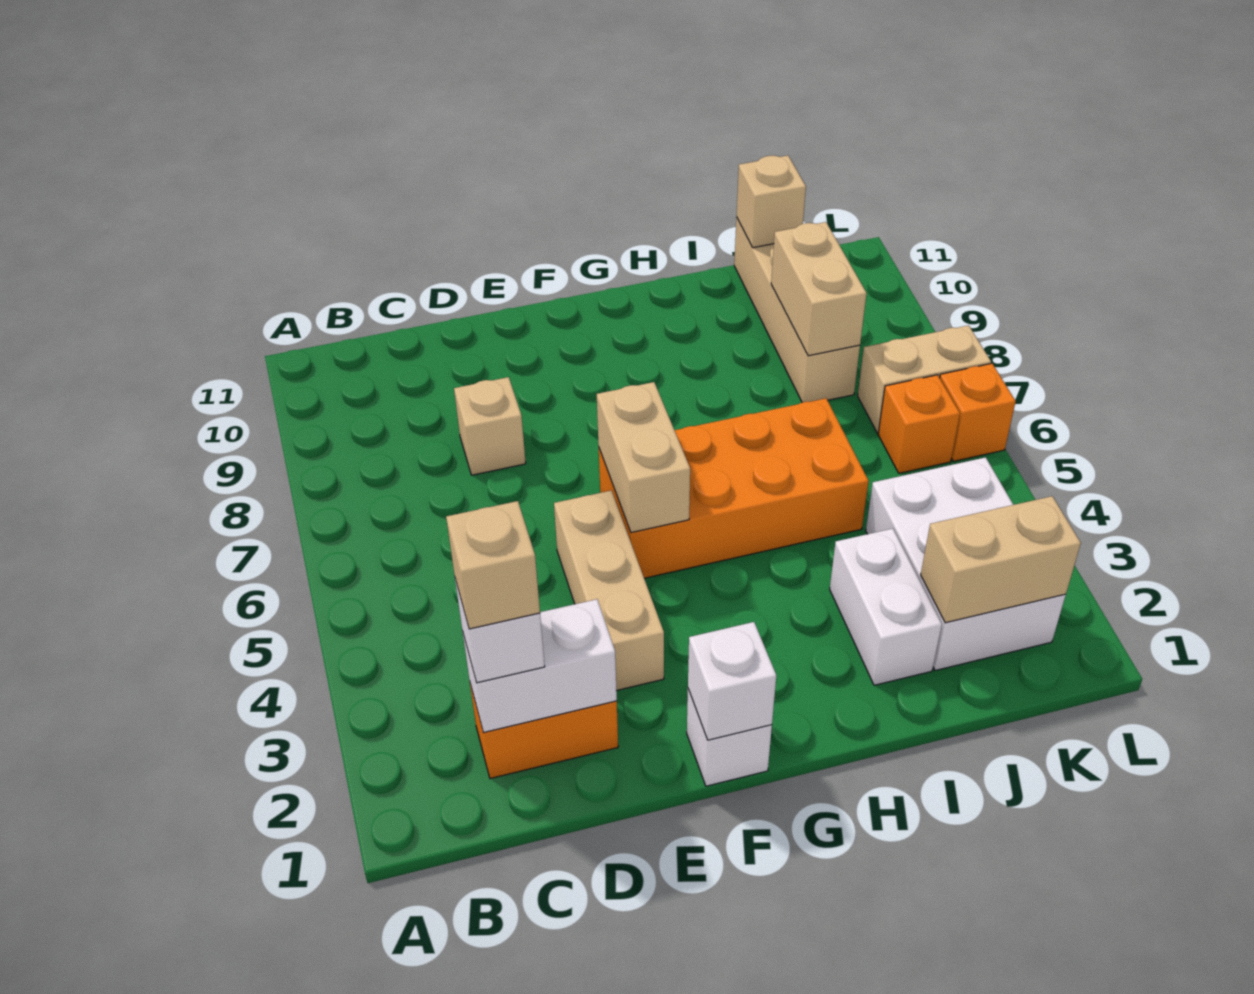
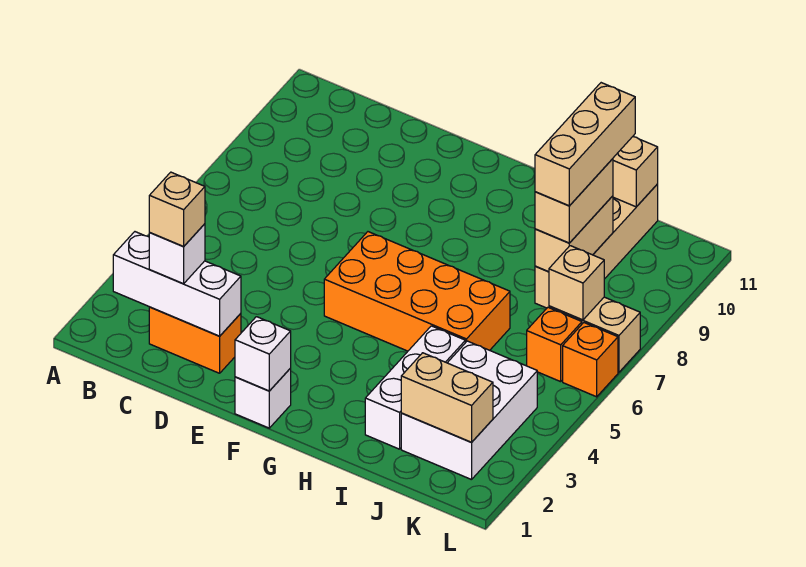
white brick C2:D2 level 2 -> white brick B2:D2 level 2
tan brick D8 level 1 -> tan brick K7 level 2
tan brick E3:E5 level 1 -> tan brick J8:J10 level 4
tan brick F5:F6 level 2 -> tan brick J8:J9 level 3
white brick I2:I3 level 1 -> white brick I2:I4 level 1

